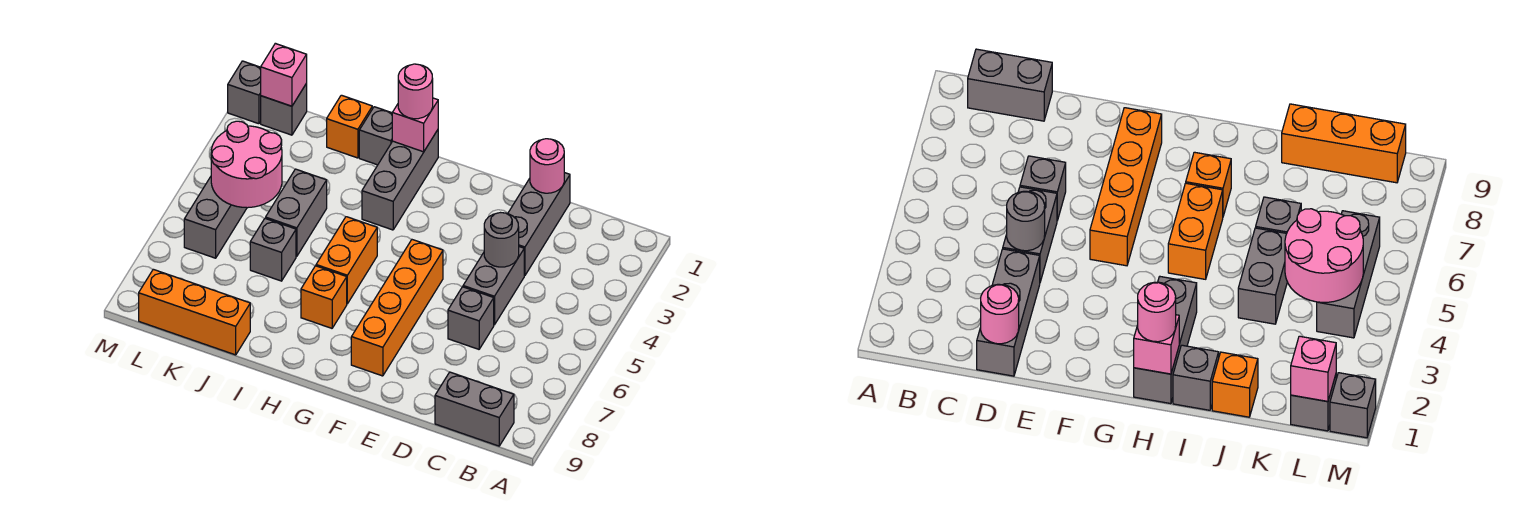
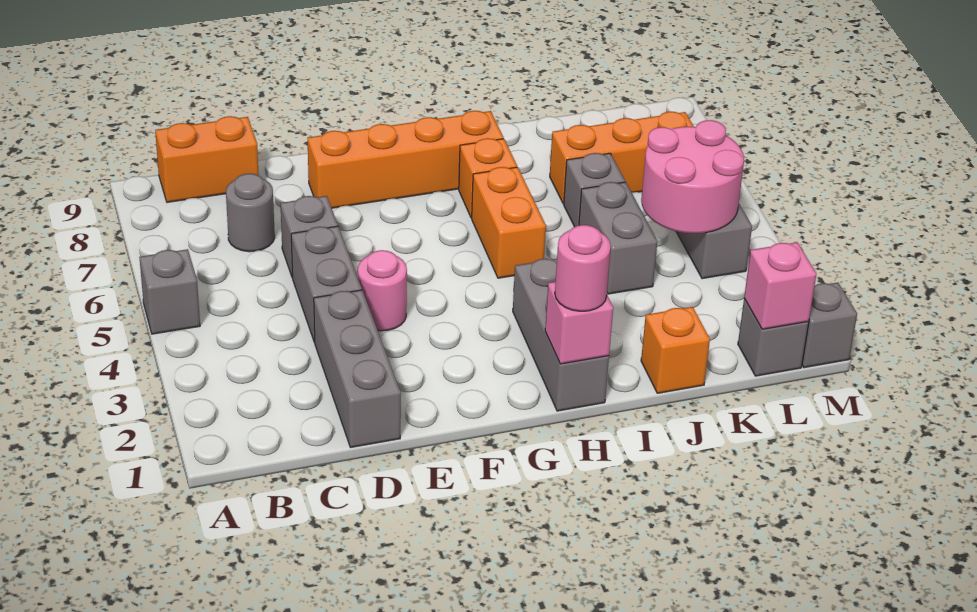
grey brick B9:C9 level 1 -> orange brick B9:C9 level 1
pink round brick D1 level 2 -> pink round brick E4 level 1
grey round brick D4 level 2 -> grey round brick C7 level 1
orange brick F5:F8 level 1 -> orange brick E8:H8 level 1
grey brick I1 level 1 -> grey brick A5 level 1
orange brick J9:L9 level 1 -> orange brick J7:L7 level 1

